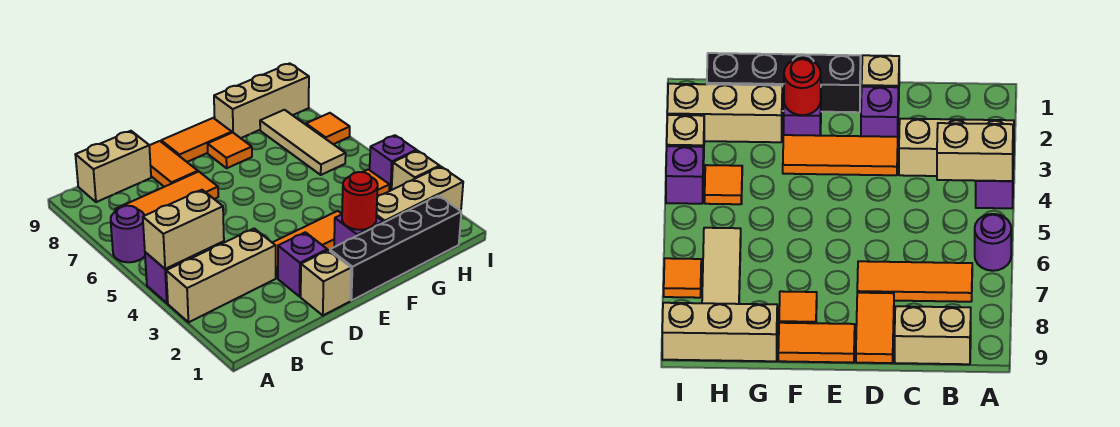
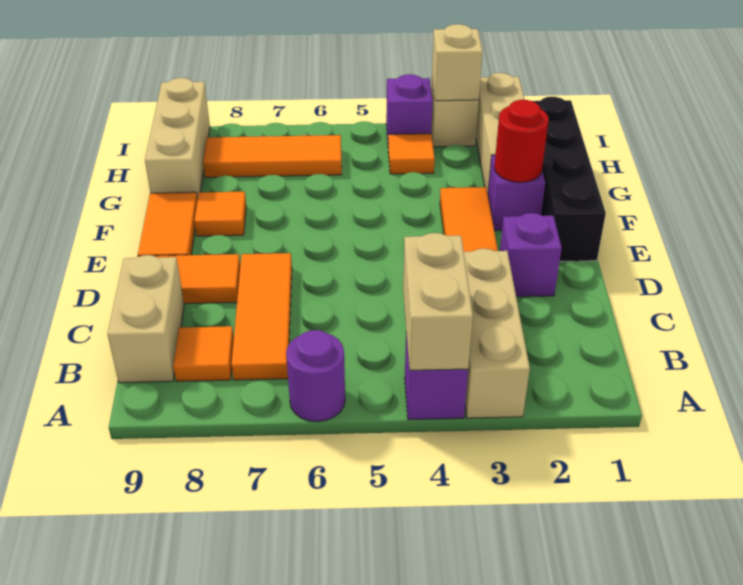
tan brick D1 level 1 -> tan brick I3 level 2
tan tile H6:H8 level 1 -> orange tile H6:H8 level 1
orange tile I7 level 1 -> orange tile B8 level 1

